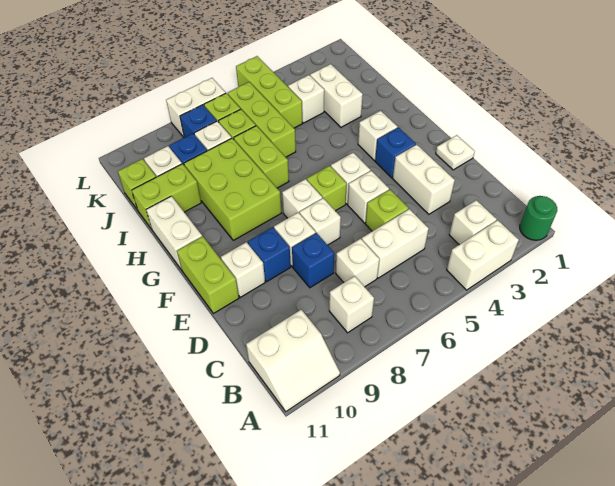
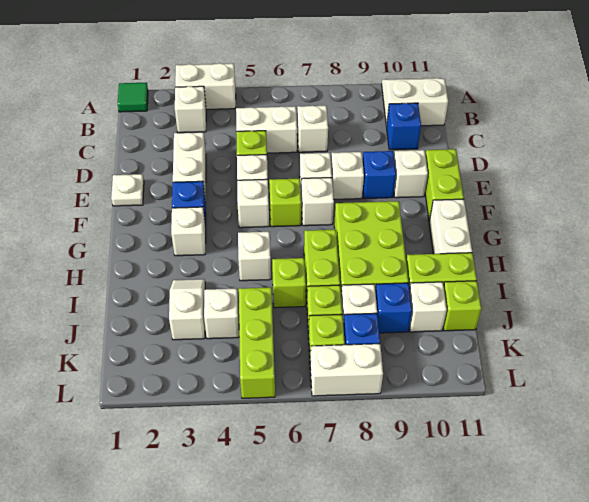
green round brick A1 level 1 -> green tile A1 level 1
white brick B8 level 1 -> white brick H5 level 1
blue brick D8 level 1 -> blue brick C10 level 1
white brick I3:J3 level 1 -> white slope I3:J3 level 1 top J
lime brick I6:K6 level 1 -> lime brick I6 level 1

